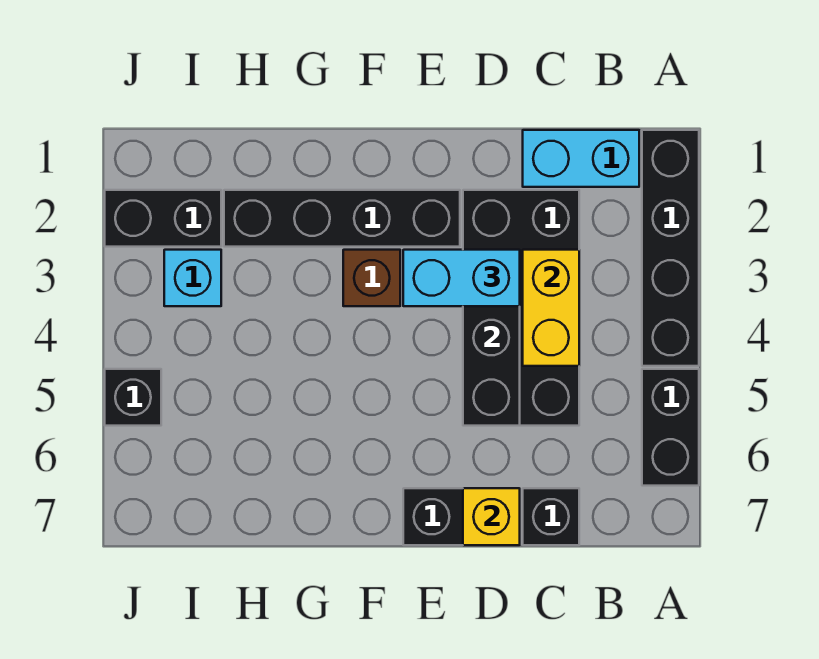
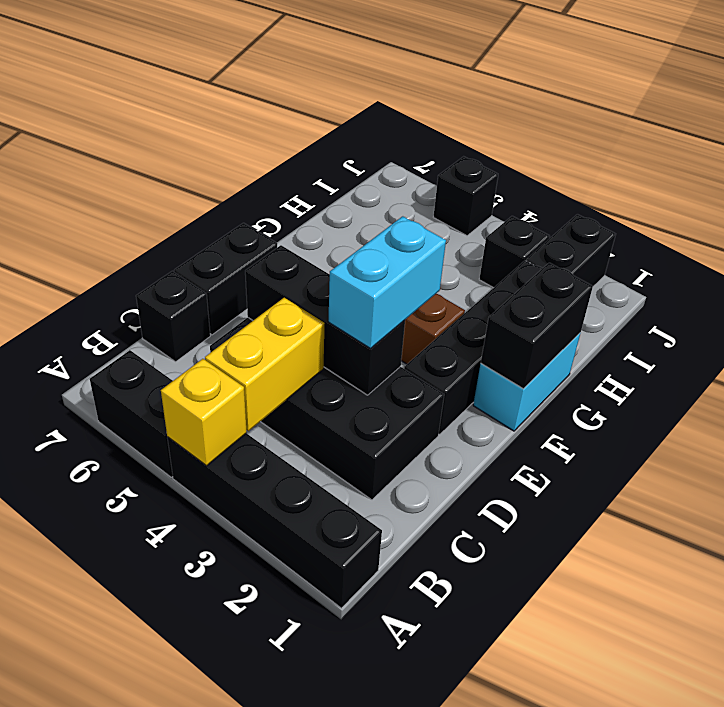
cyan brick B1:C1 level 1 -> cyan brick F1:G1 level 1
yellow brick C3:C4 level 2 -> yellow brick B4:C4 level 2
yellow brick D7 level 2 -> yellow brick A4 level 2
none -> black brick F1:G1 level 2
cyan brick I3 level 1 -> black brick I3 level 1

